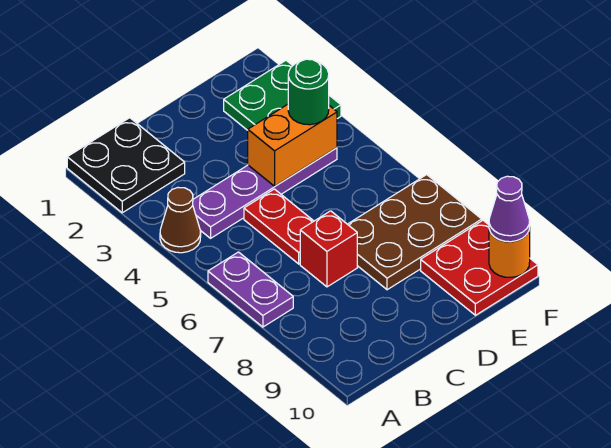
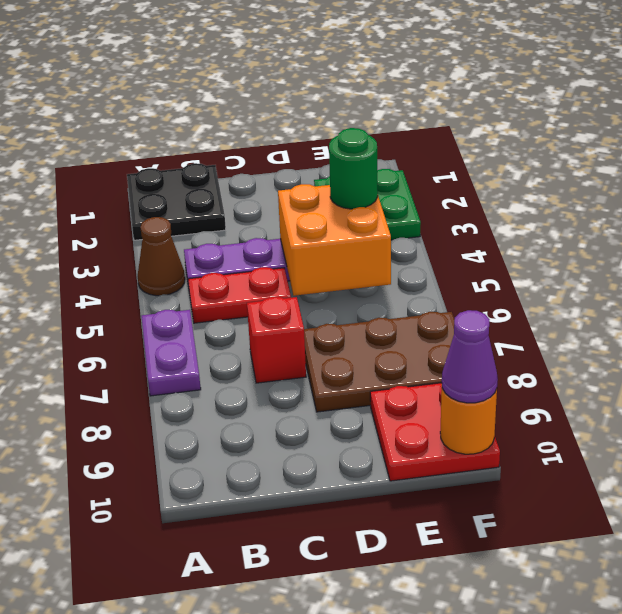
red plate C5:C6 level 1 -> red plate B5:C5 level 1
orange brick D4:E4 level 2 -> orange brick D4:E5 level 2

